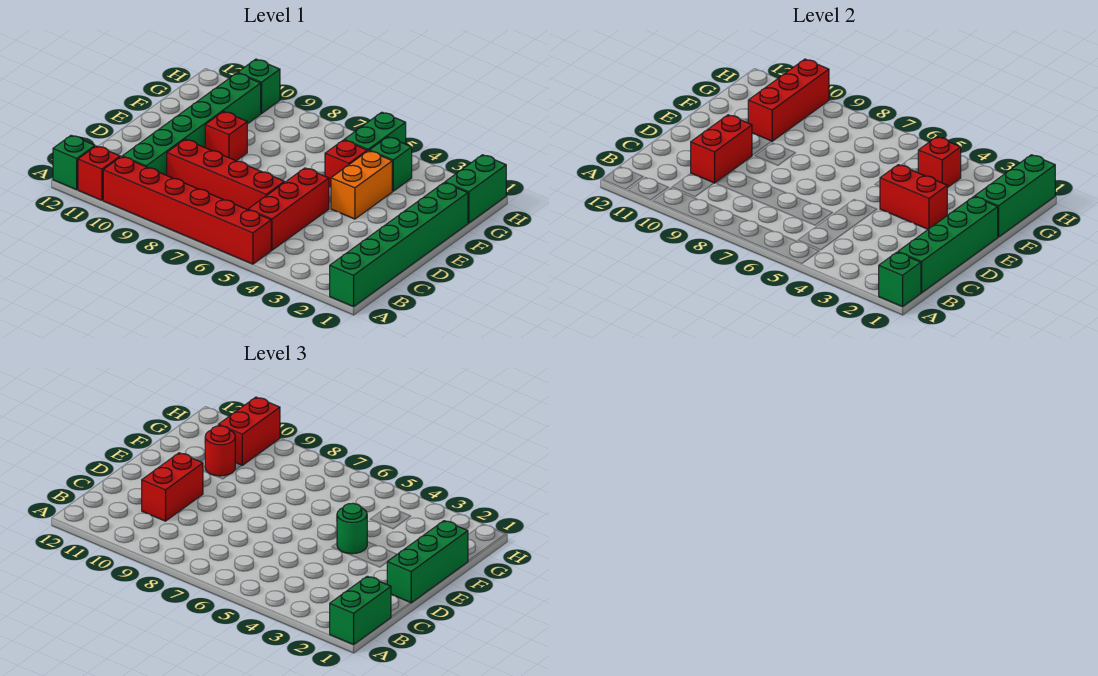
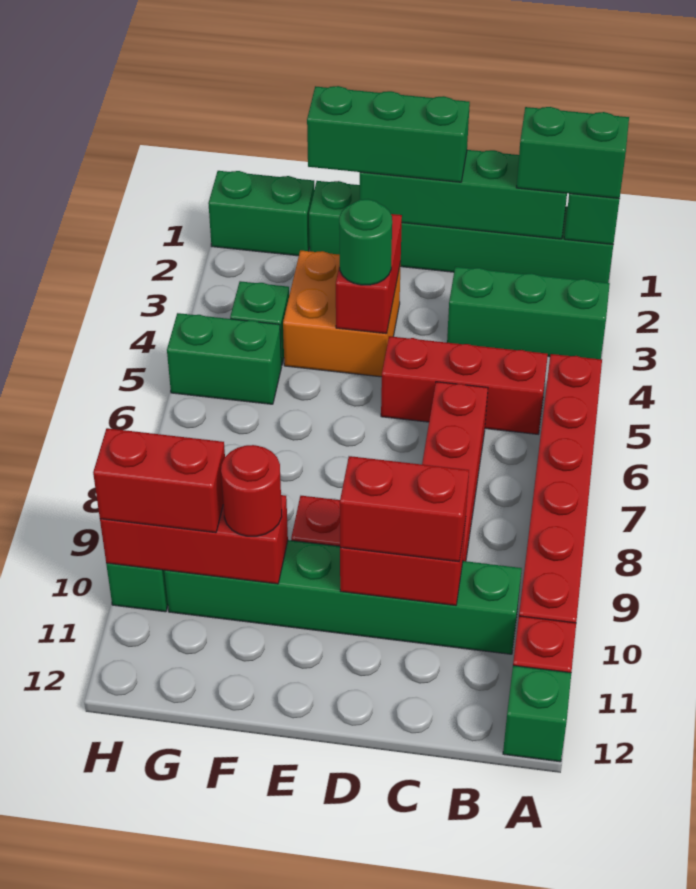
orange brick E4:F4 level 1 -> orange brick E3:F4 level 1
green brick F1:H1 level 2 -> green brick A3:C3 level 1
red brick F5 level 1 -> none
red brick G4 level 2 -> none

